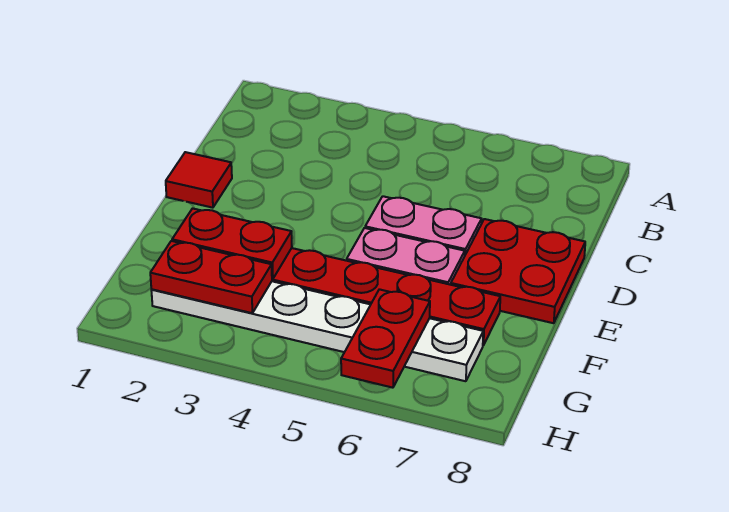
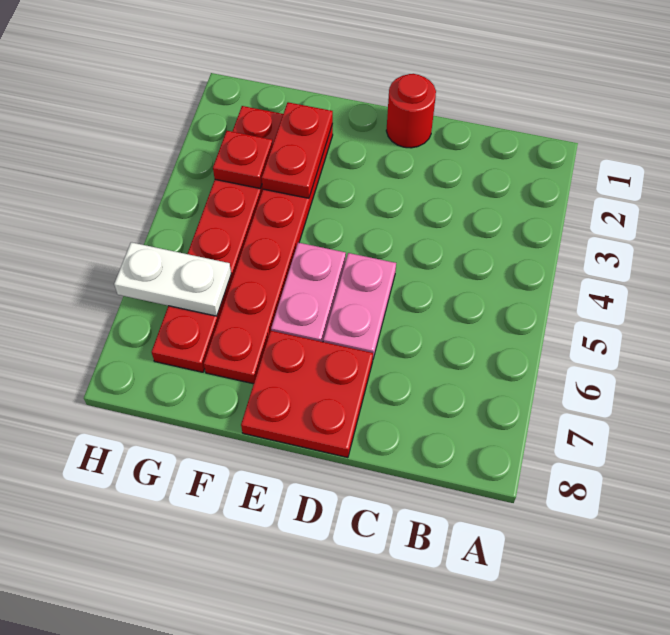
red tile D1 level 1 -> red round brick D1 level 1
white plate G2:G7 level 1 -> red plate G2:G7 level 1
red plate G2:G3 level 2 -> red plate G3 level 2
red plate G6:H6 level 2 -> white plate G6:H6 level 2

